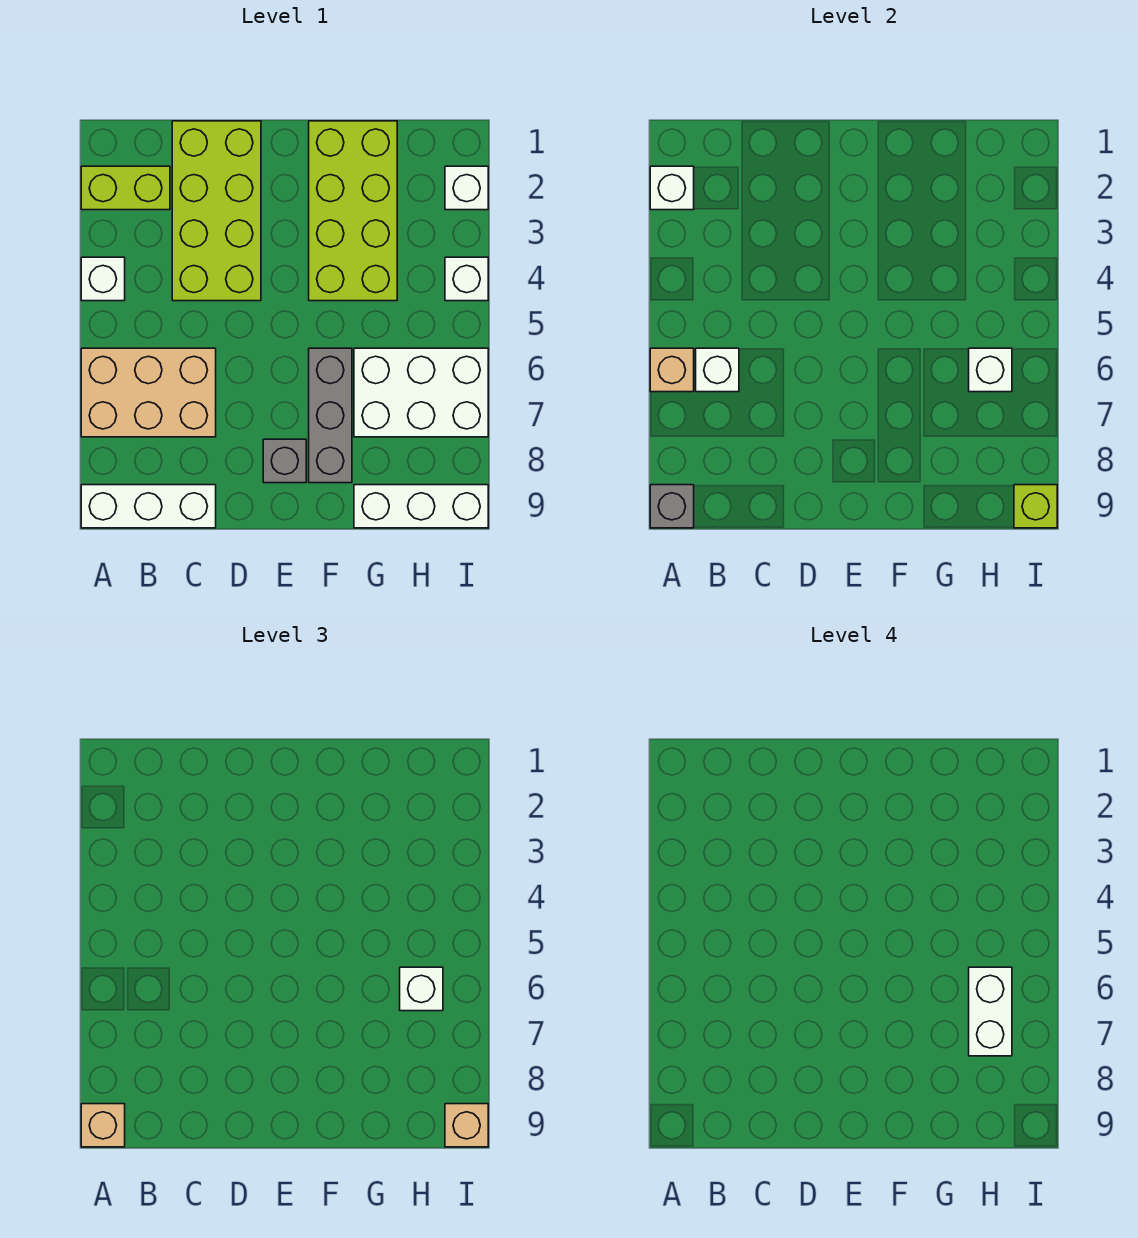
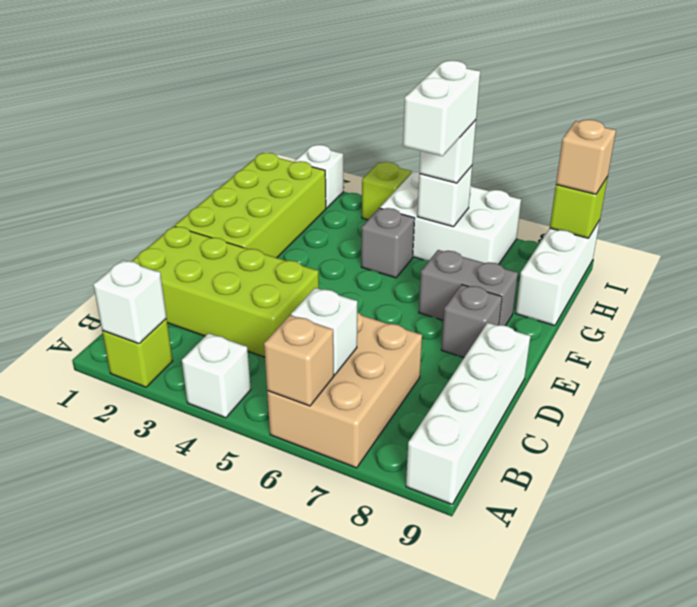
lime brick A2:B2 level 1 -> lime brick A2 level 1
white brick A9:C9 level 1 -> white brick A9:D9 level 1
grey brick A9 level 2 -> grey brick G5 level 1
tan brick A9 level 3 -> none
lime brick F1:G4 level 1 -> lime brick E1:H2 level 1
grey brick F6:F8 level 1 -> grey brick F7:F8 level 1
white brick G6:I7 level 1 -> white brick H5:I7 level 1
white brick H6:H7 level 4 -> white brick G6:H6 level 4
white brick I4 level 1 -> lime brick I4 level 1

